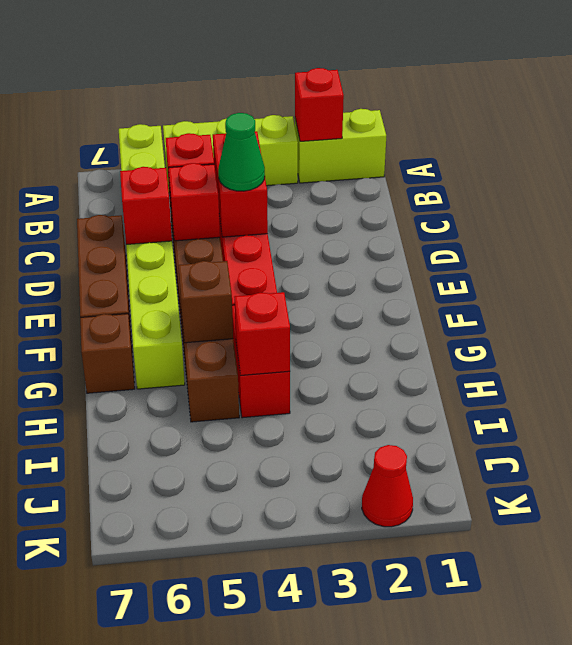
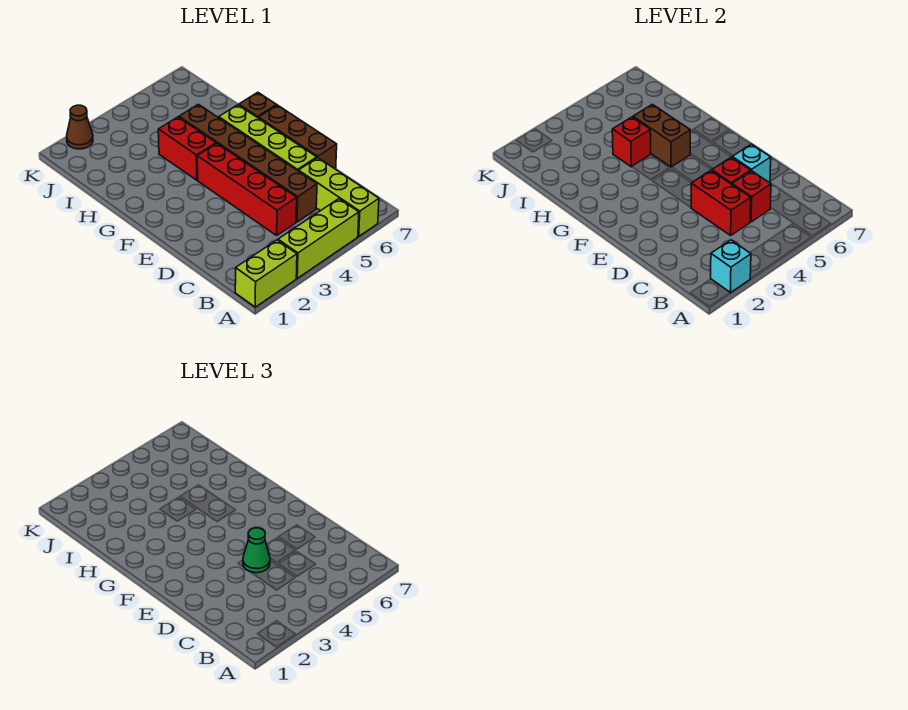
red brick A2 level 2 -> cyan brick A2 level 2
red brick D6 level 2 -> cyan brick D6 level 2
brown brick G5 level 2 -> brown brick G5:H5 level 2
red cone K2 level 1 -> brown cone K2 level 1

